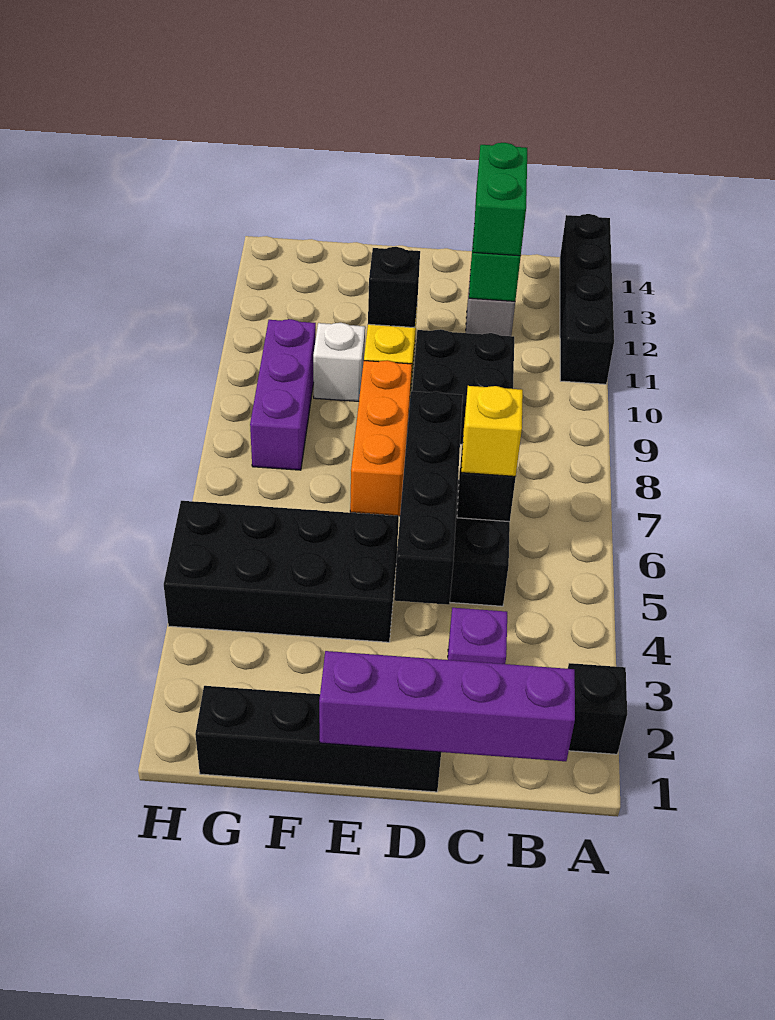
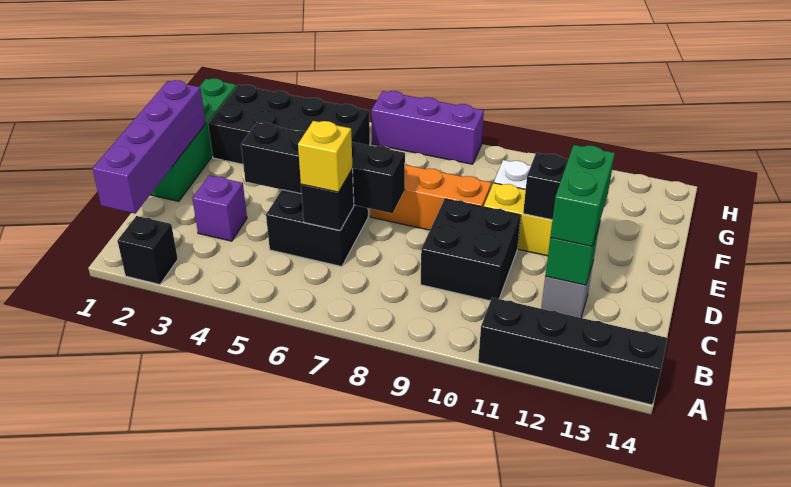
green brick C12:C13 level 3 -> green brick C12:D12 level 3
black brick D1:G1 level 1 -> green brick D1:G1 level 1
black brick E4:H5 level 1 -> black brick F2:G5 level 1
purple brick G8:G10 level 1 -> purple brick H6:H8 level 1

